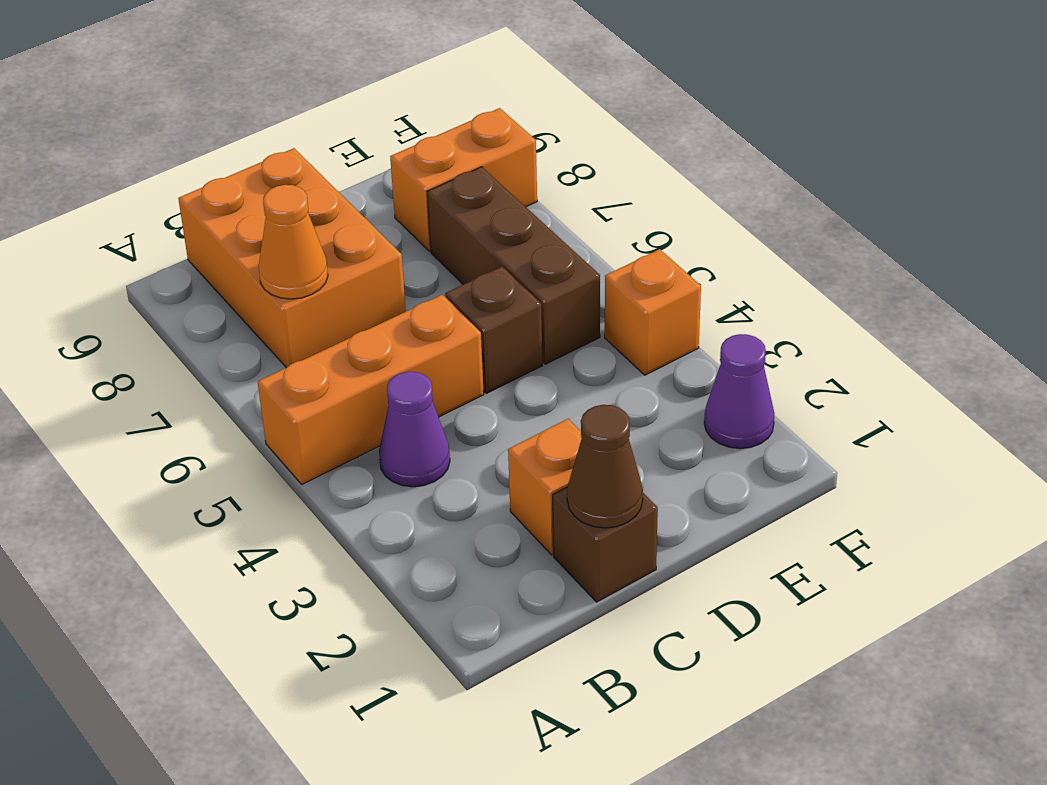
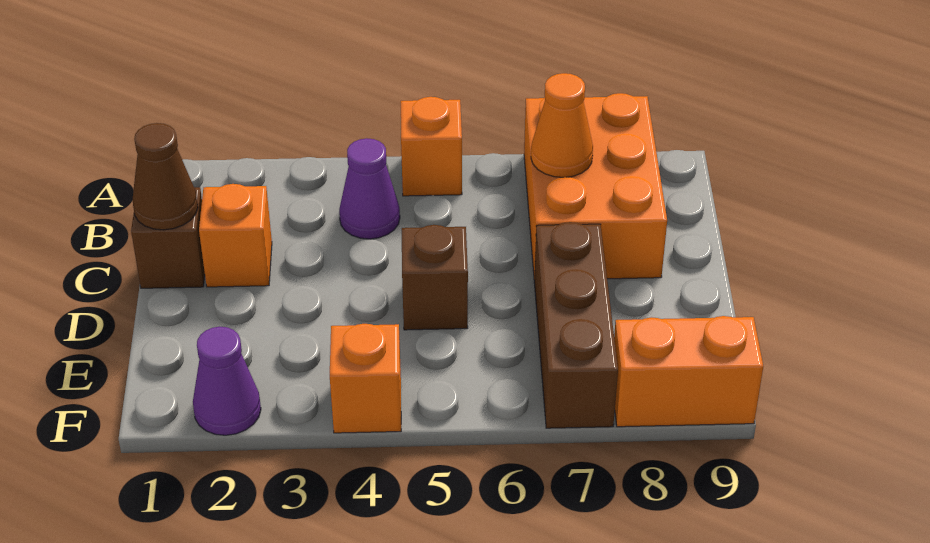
orange brick A5:C5 level 1 -> orange brick A5 level 1
orange brick B7:C9 level 1 -> orange brick A7:C8 level 1
brown brick E5:E7 level 1 -> brown brick D7:F7 level 1
orange brick E8:F8 level 1 -> orange brick F8:F9 level 1

